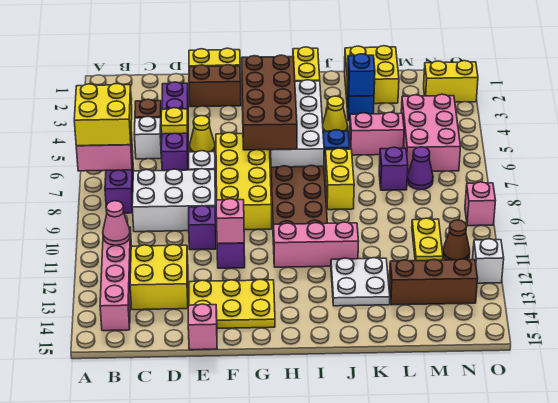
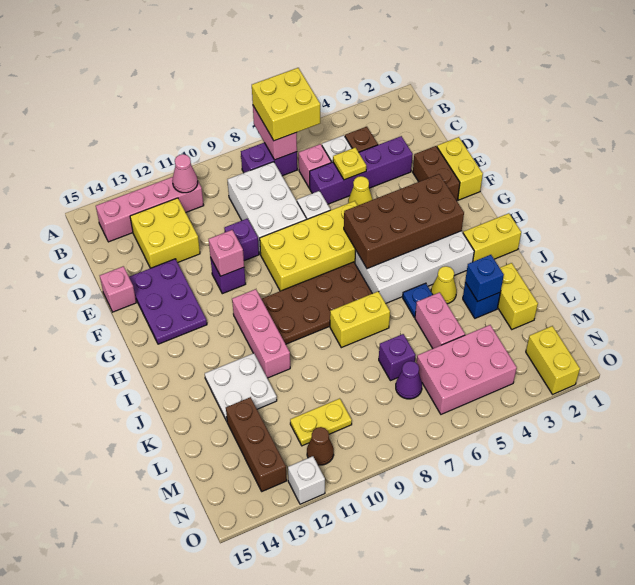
yellow plate E13:G14 level 1 -> purple plate E13:G14 level 1
yellow brick K1:L2 level 1 -> yellow brick K2:L2 level 1
pink brick O9 level 1 -> pink brick C6 level 1

